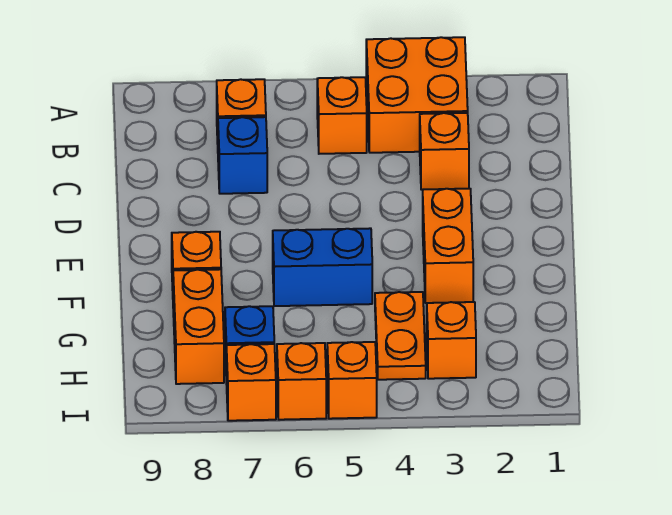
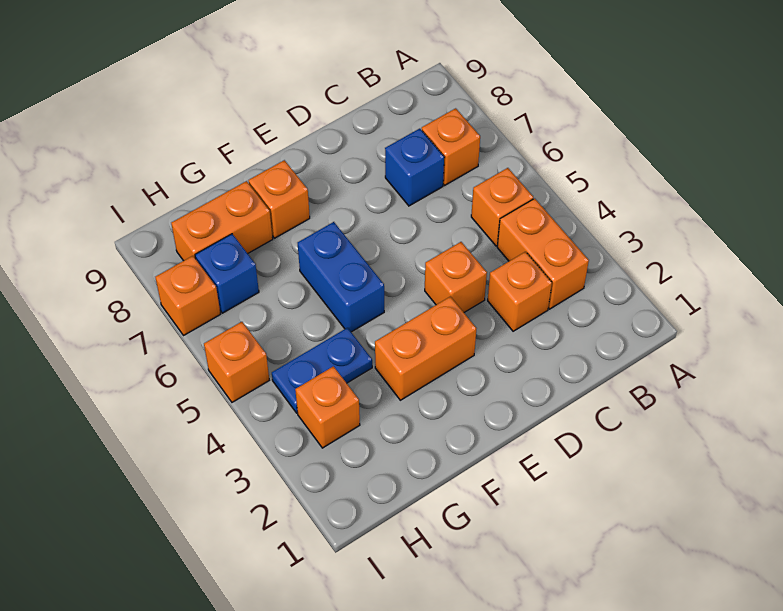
orange brick A3:B4 level 1 -> orange brick B3:B4 level 1
orange plate G4:H4 level 1 -> blue plate G4:H4 level 1
orange brick I6 level 1 -> orange brick D4 level 1

